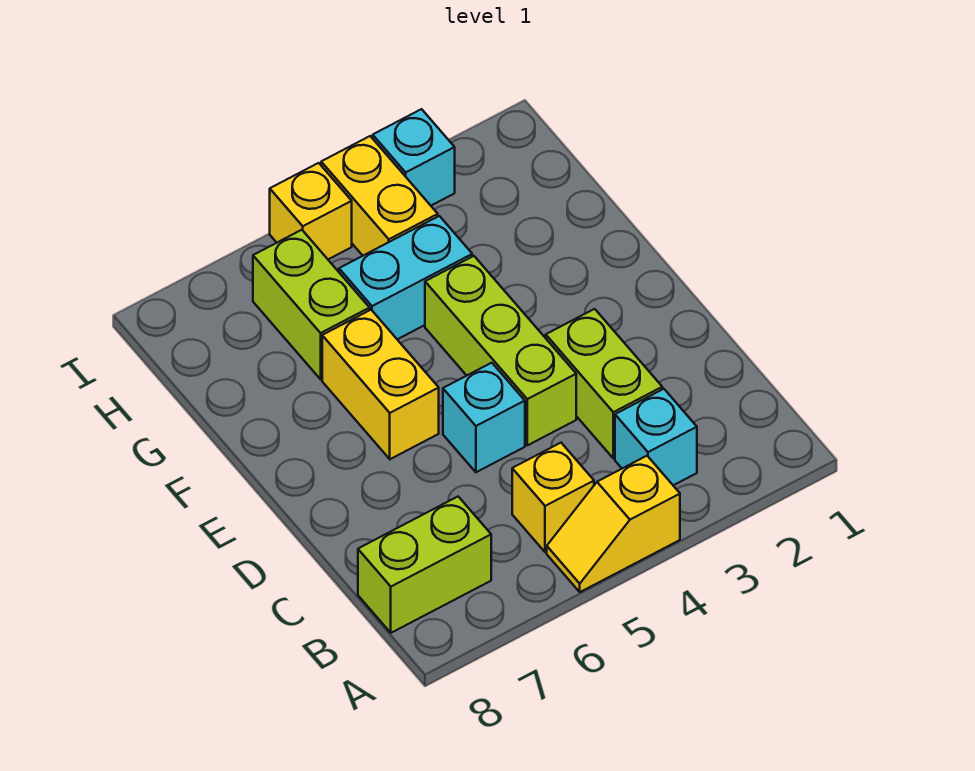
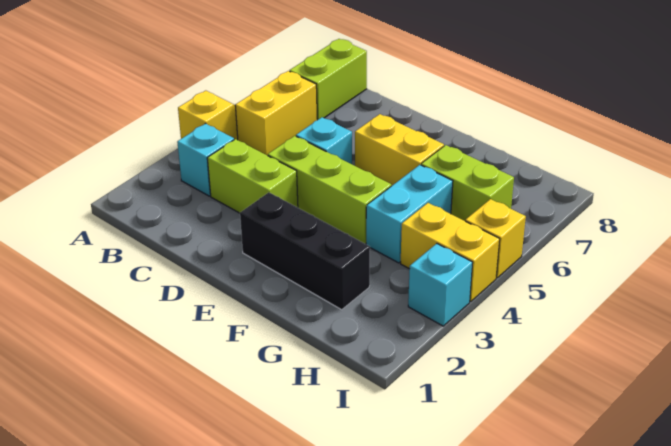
yellow brick B5 level 1 -> yellow brick B5:B6 level 1
none -> black brick E2:G2 level 1

